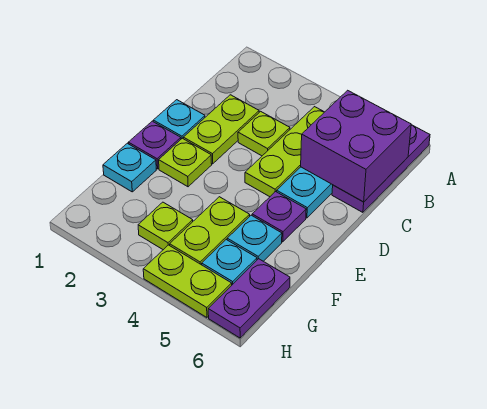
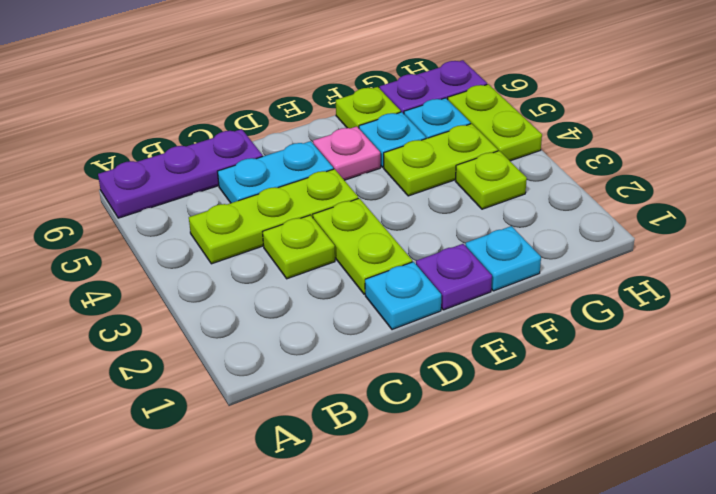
purple brick B5:C6 level 2 -> none
lime plate C2:D2 level 1 -> lime plate D2:D3 level 1
lime plate E2 level 1 -> lime plate F6 level 1
purple plate E5 level 1 -> pink plate E5 level 1

